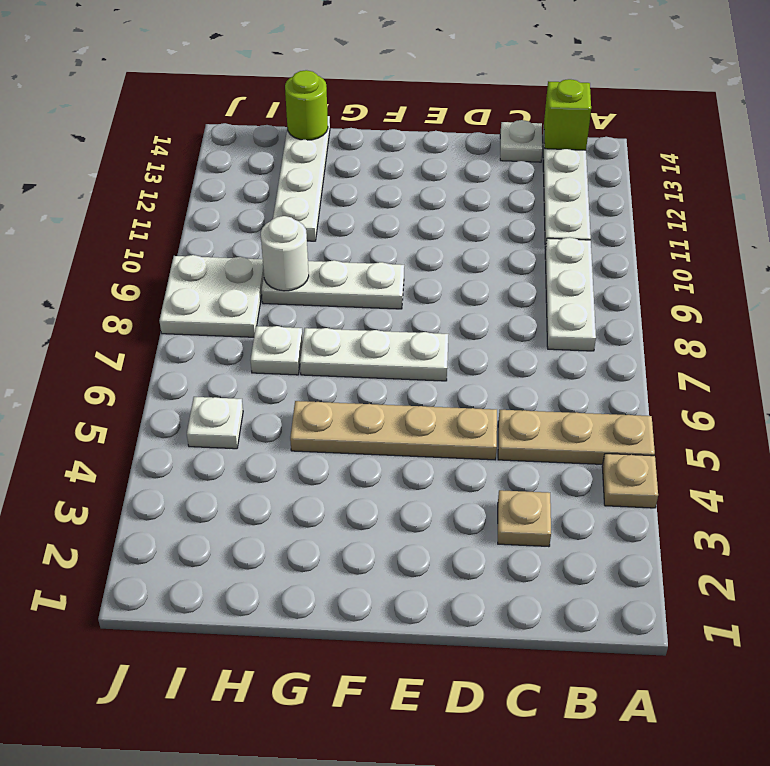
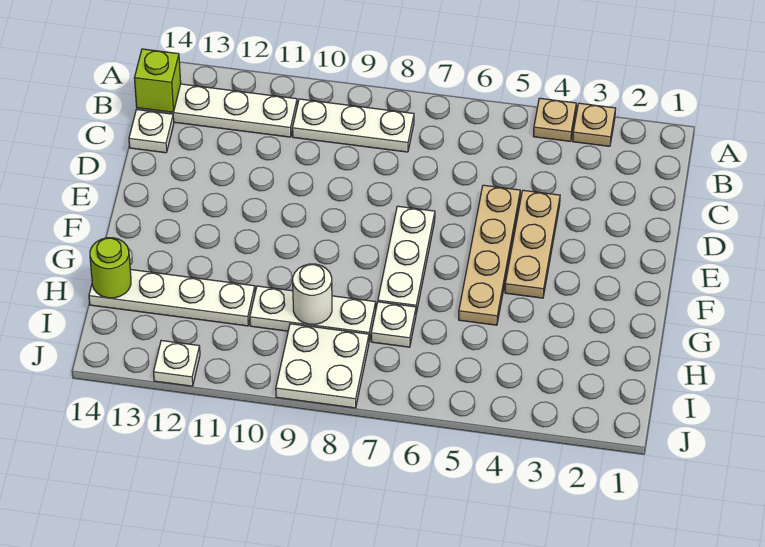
tan plate A5:C5 level 1 -> tan plate D4:F4 level 1
tan plate C3 level 1 -> tan plate A3 level 1
white plate F9:H9 level 1 -> white plate H8:H10 level 1
white plate I5 level 1 -> white plate J12 level 1

